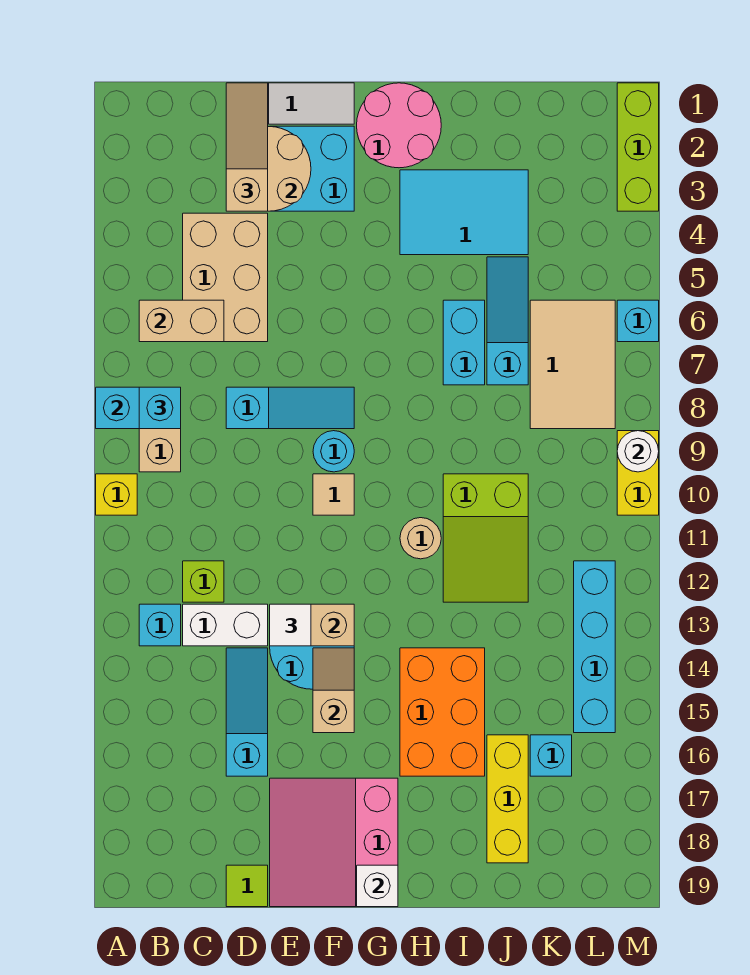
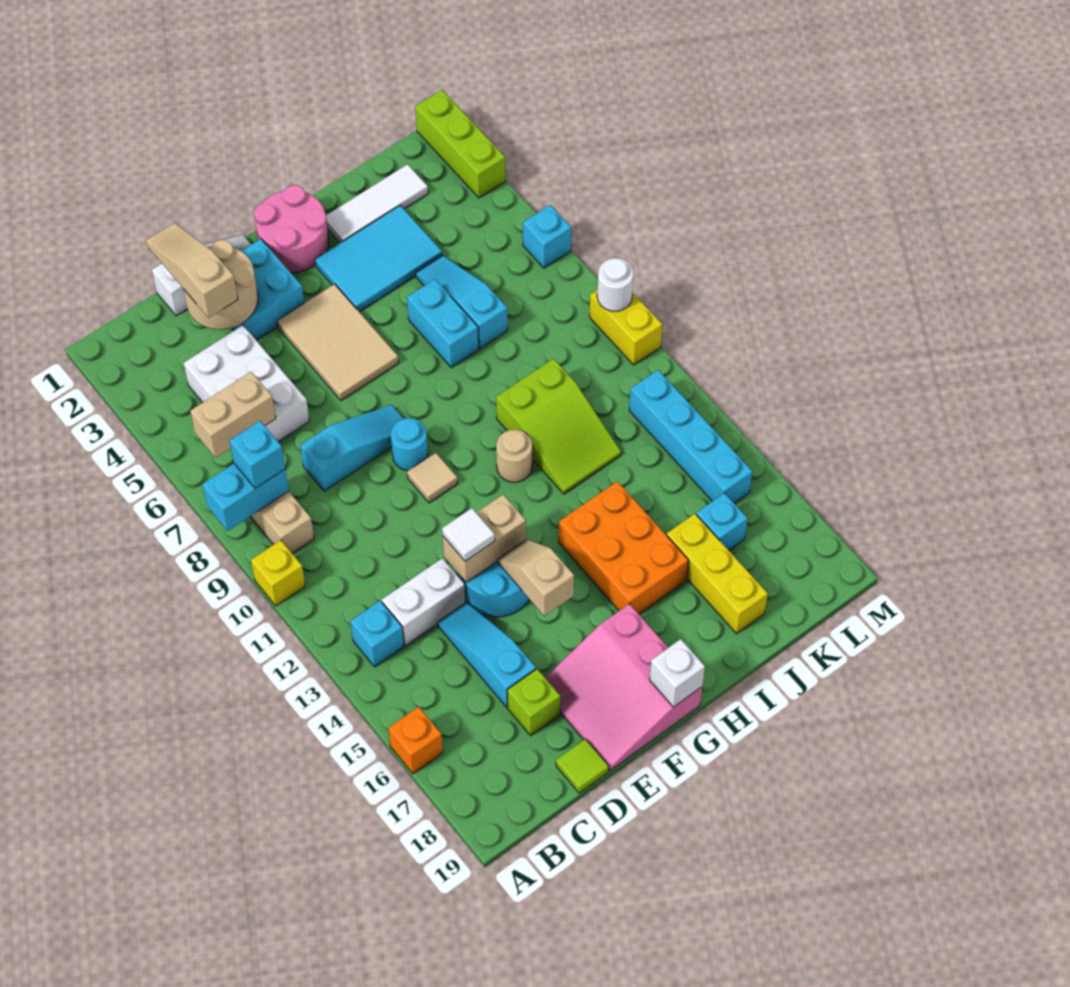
none -> orange brick A16 level 1
tan brick C4:D6 level 1 -> white brick C4:D6 level 1
lime brick C12 level 1 -> lime brick D17 level 1
none -> white tile I2:K2 level 1
tan tile K6:L8 level 1 -> tan tile F4:G6 level 1

